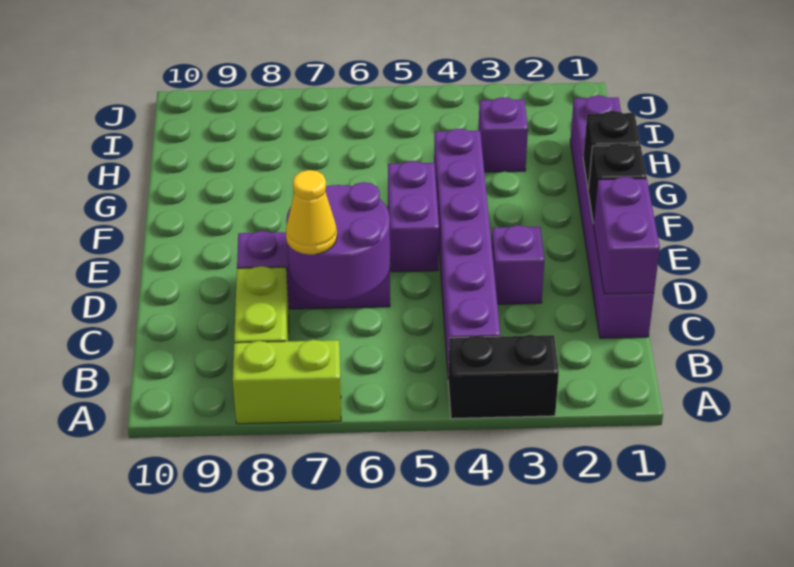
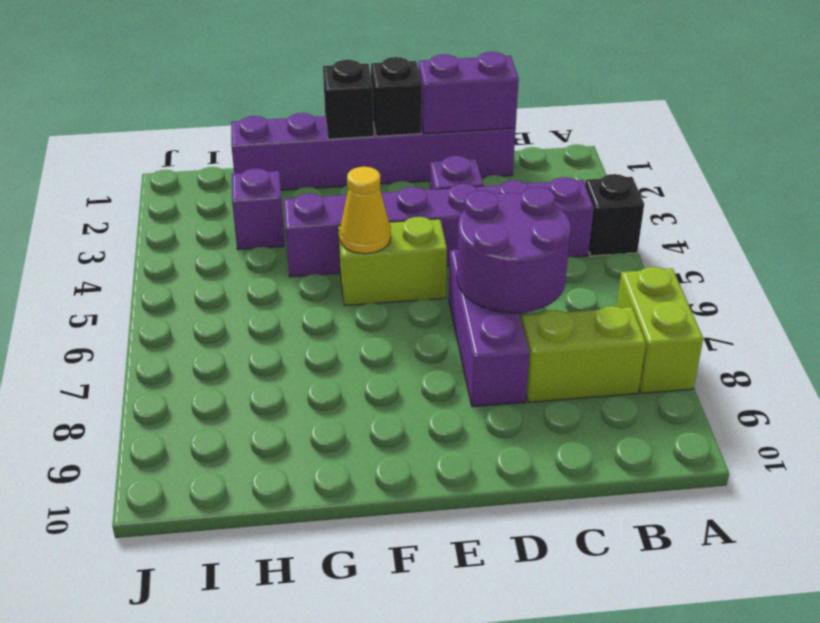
black brick A3:A4 level 1 -> black brick A4 level 1
yellow cone C7 level 3 -> yellow cone F5 level 2
purple brick E5:F5 level 1 -> lime brick E5:F5 level 1

